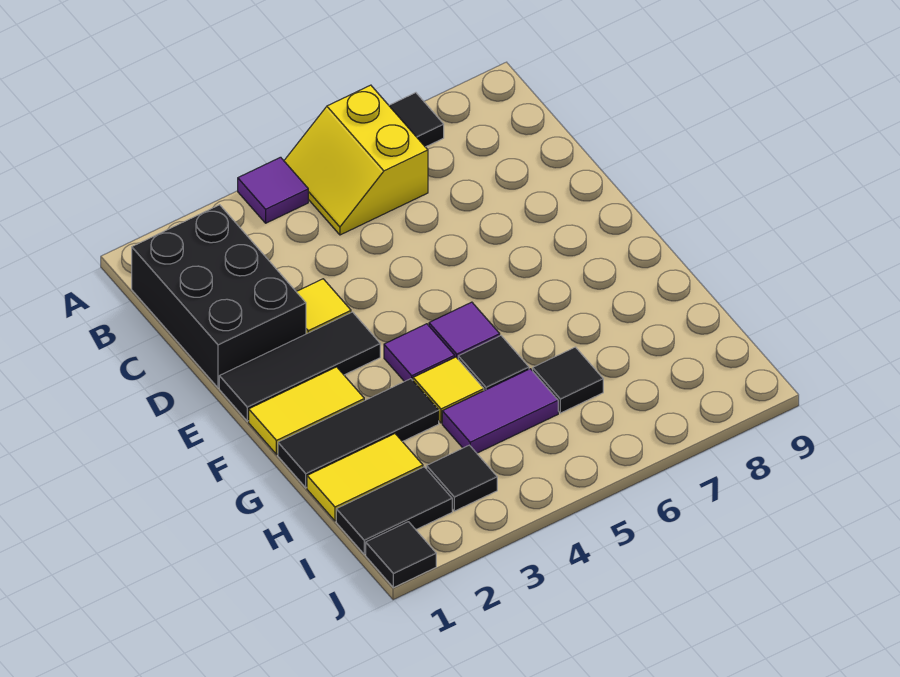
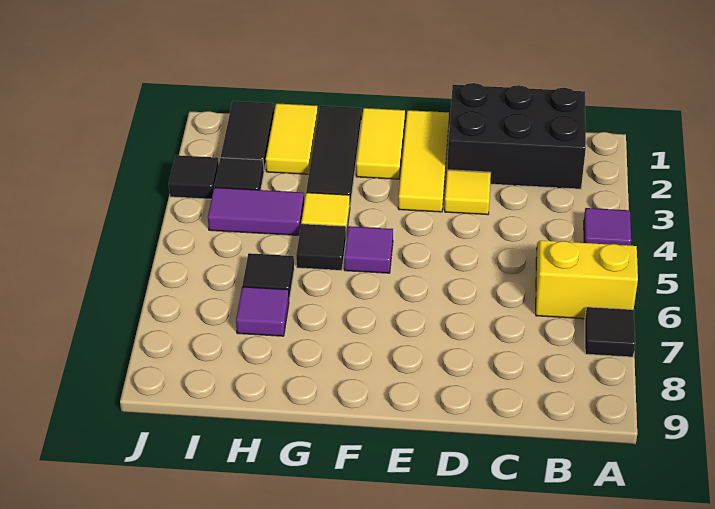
black tile E1:E3 level 1 -> yellow tile E1:E3 level 1
purple tile F4 level 1 -> purple tile H7 level 1
purple tile H4:H5 level 1 -> purple tile H4:I4 level 1
black tile J1 level 1 -> black tile J3 level 1

